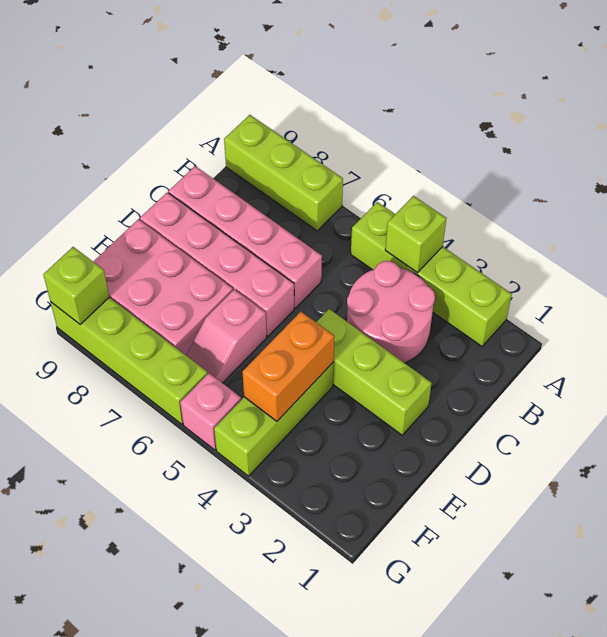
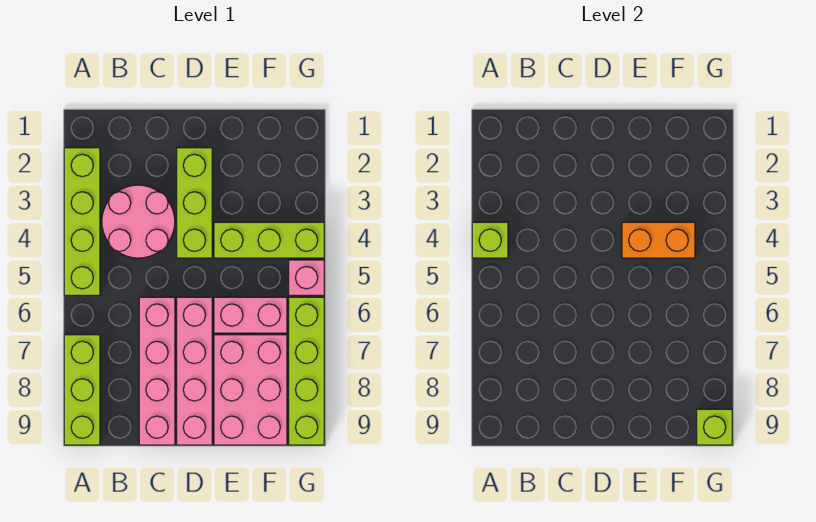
pink slope E6:F6 level 1 top E -> pink brick E6:F6 level 1

